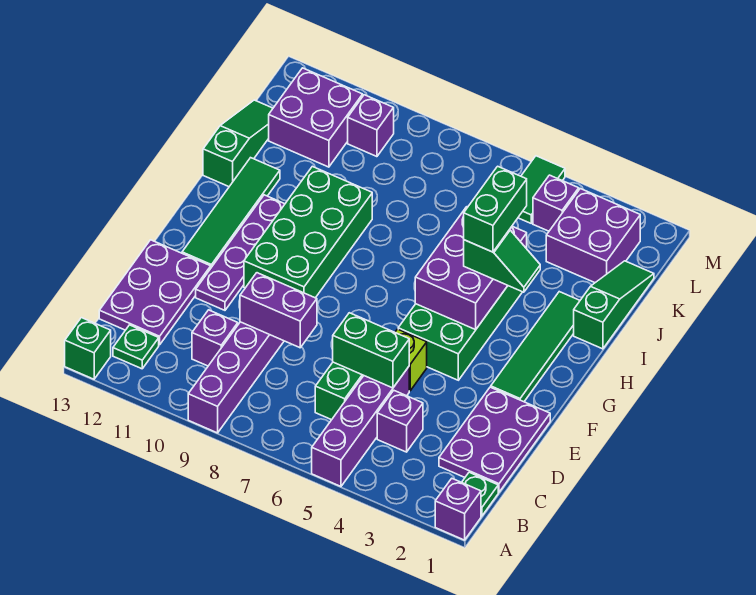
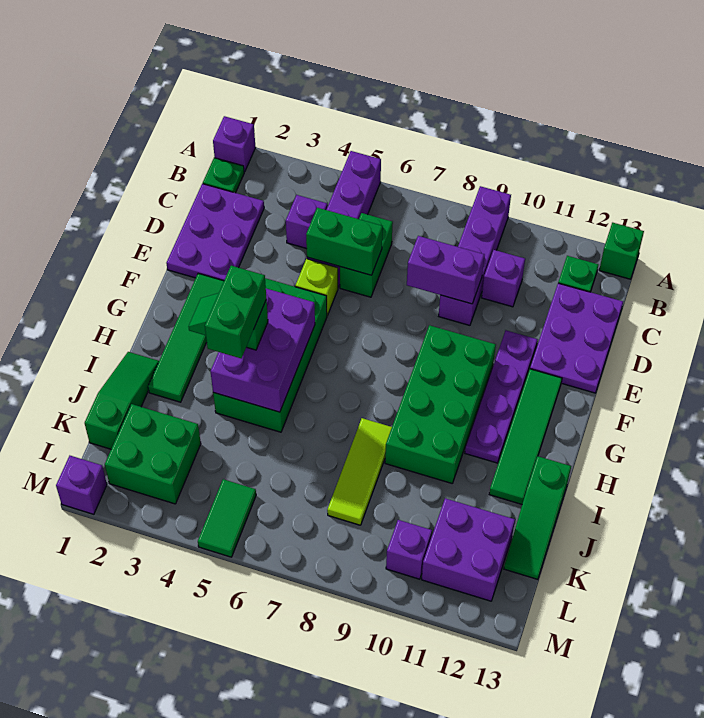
green slope I1:K1 level 1 top I -> green slope I1:K1 level 1 top K
none -> lime tile I8:K8 level 1
purple brick K2:L3 level 1 -> green brick K2:L3 level 1
purple brick L4 level 1 -> purple brick M1 level 1

